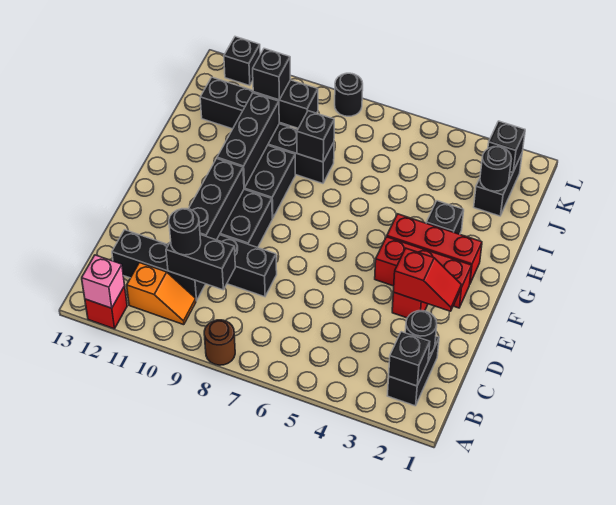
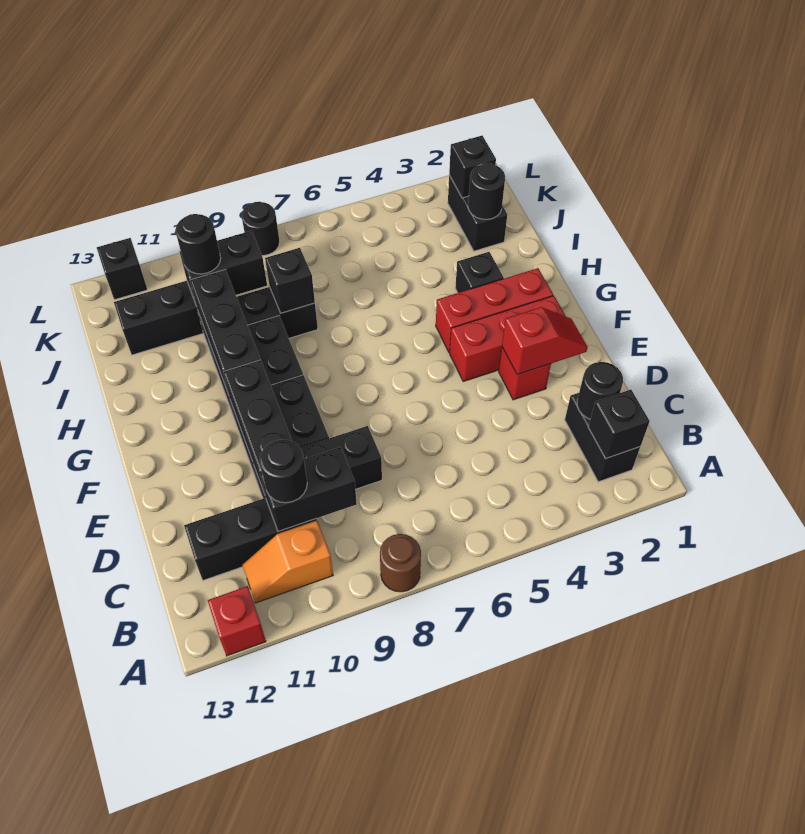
pink brick A12 level 2 -> none
orange slope B10:B11 level 1 top 11 -> orange slope B10:B11 level 1 top 10
black brick J10 level 3 -> black round brick J10 level 3

